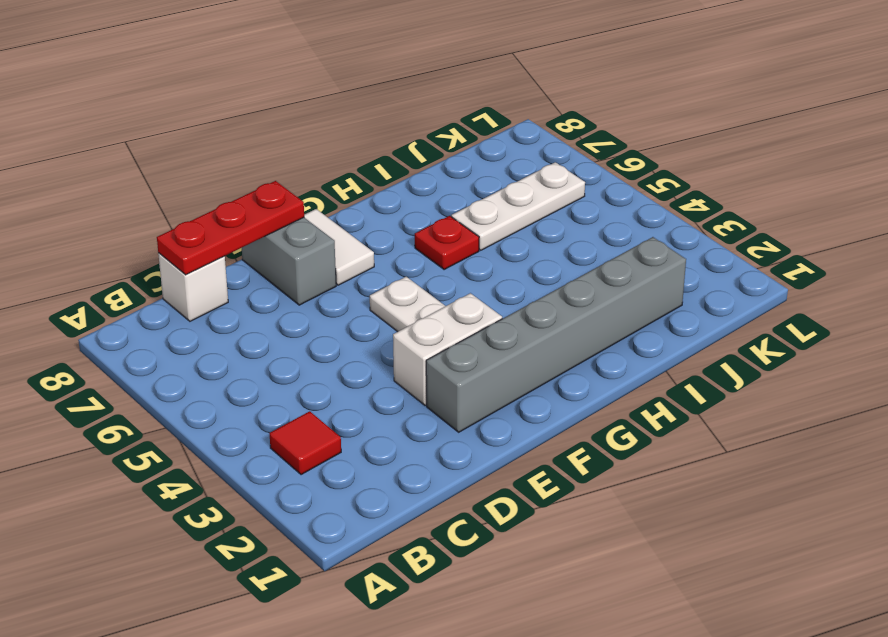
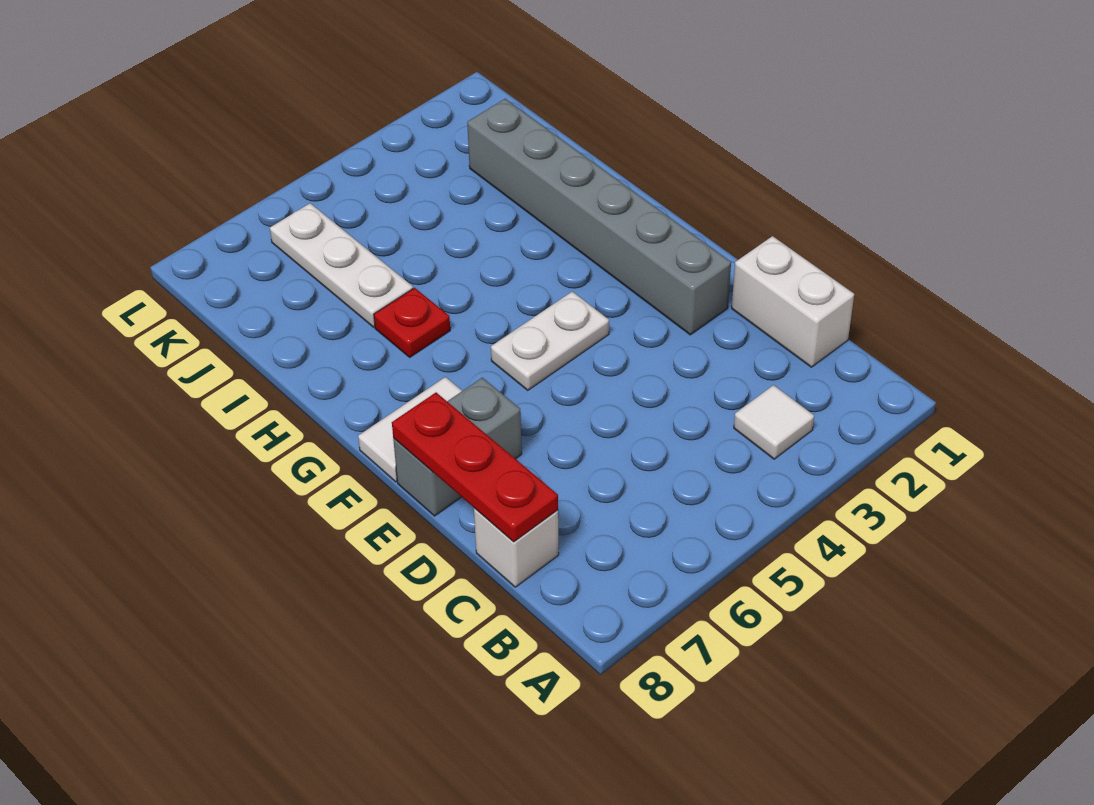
red tile B3 level 1 -> white tile B3 level 1
white brick E3:F3 level 1 -> white brick C1:D1 level 1

